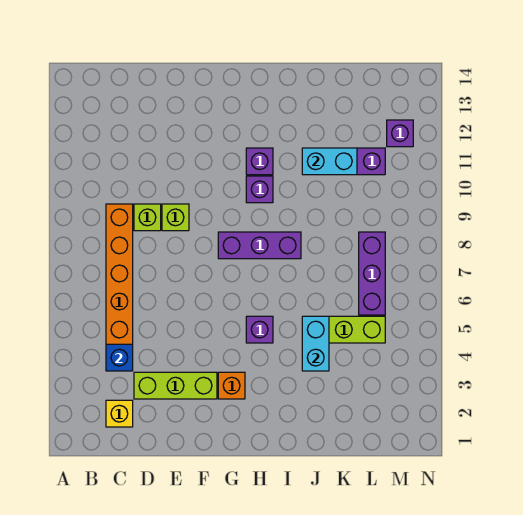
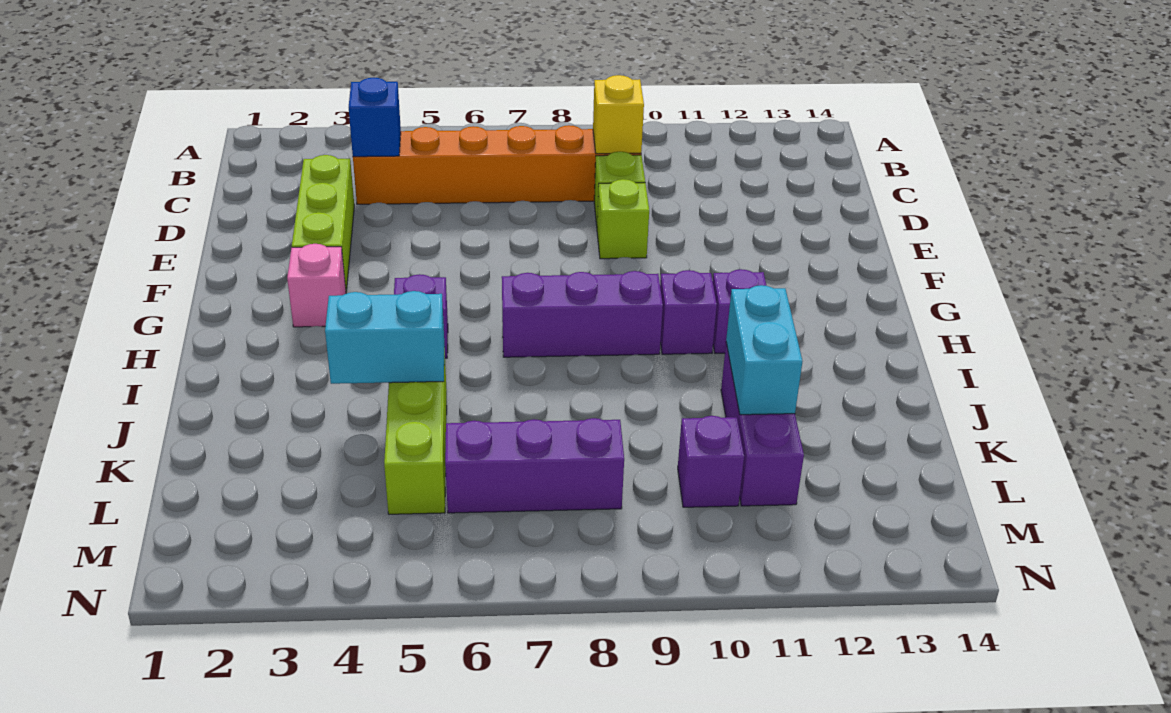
yellow brick C2 level 1 -> yellow brick C9 level 2
orange brick G3 level 1 -> pink brick G3 level 1
purple brick G8:I8 level 1 -> purple brick H7:H9 level 1
purple brick M12 level 1 -> purple brick L10 level 1

